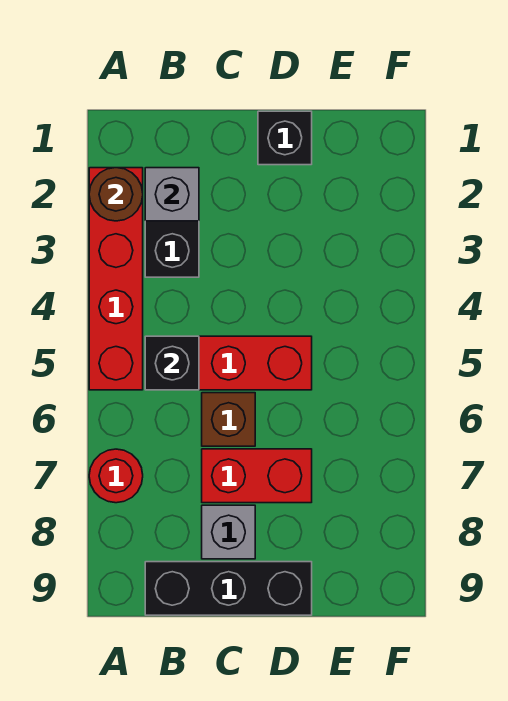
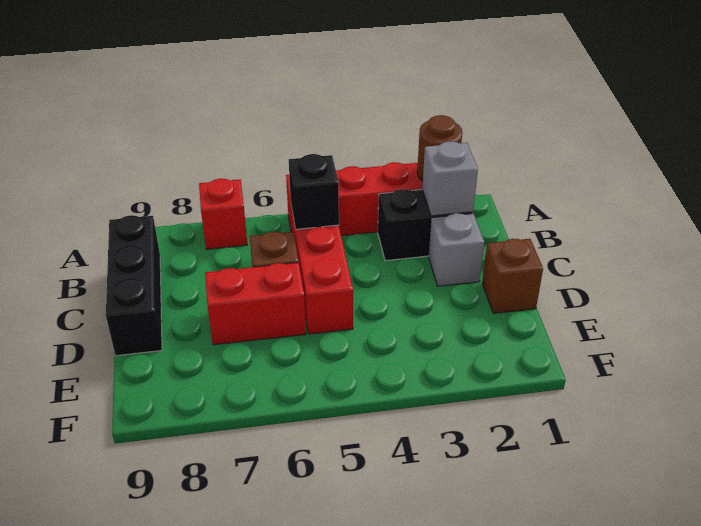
red round brick A7 level 1 -> red brick A7 level 1
red brick C7:D7 level 1 -> red brick D6:D7 level 1
grey brick C8 level 1 -> grey brick C2 level 1
black brick D1 level 1 -> brown brick D1 level 1

